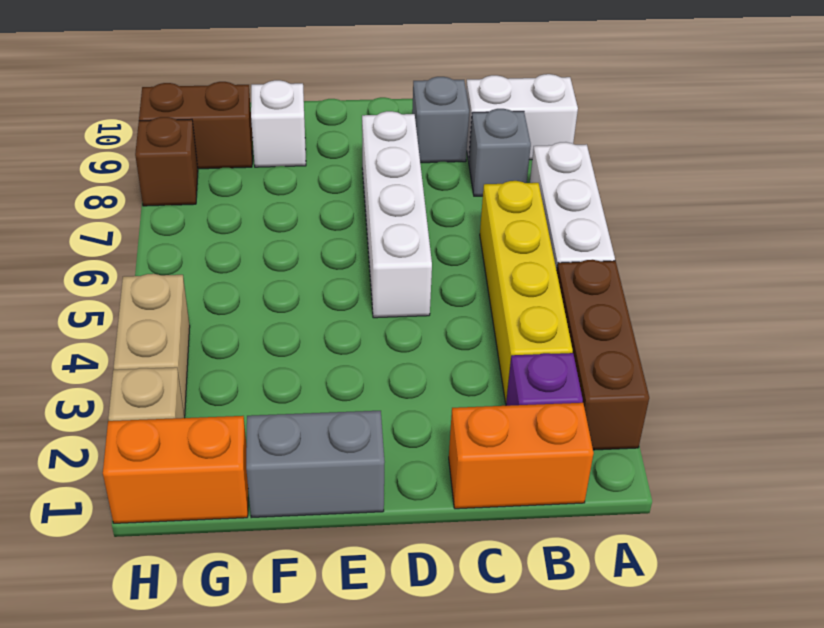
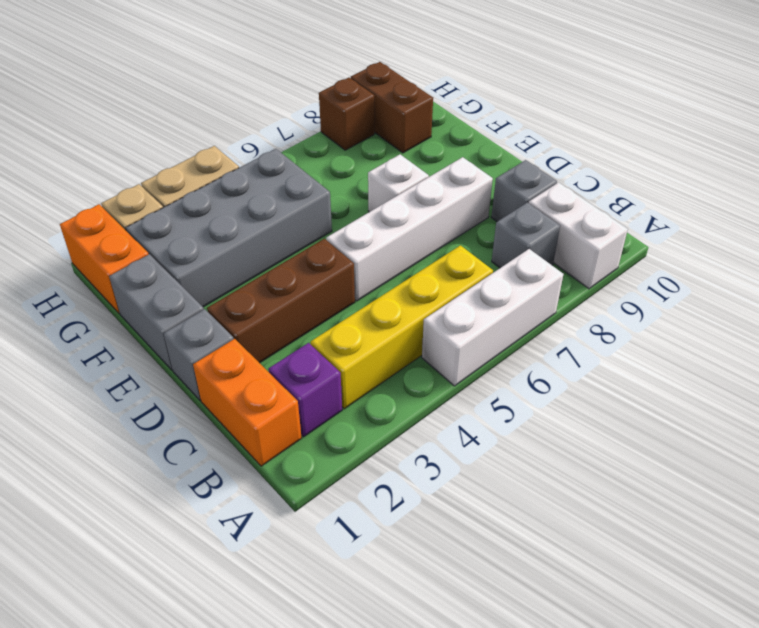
brown brick A2:A4 level 1 -> brown brick D2:D4 level 1
none -> grey brick D1 level 1
none -> grey brick F2:G5 level 1
white brick F9 level 1 -> white brick E7 level 1

